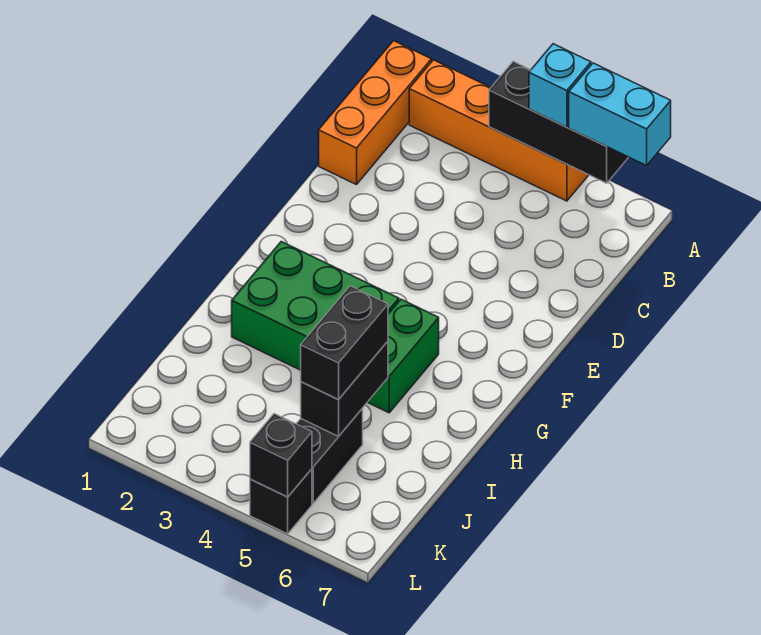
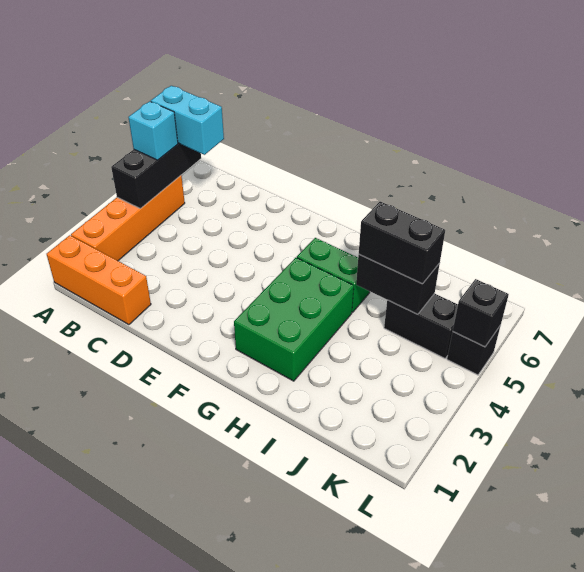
cyan brick A6:A7 level 3 -> cyan brick A6:B6 level 3

